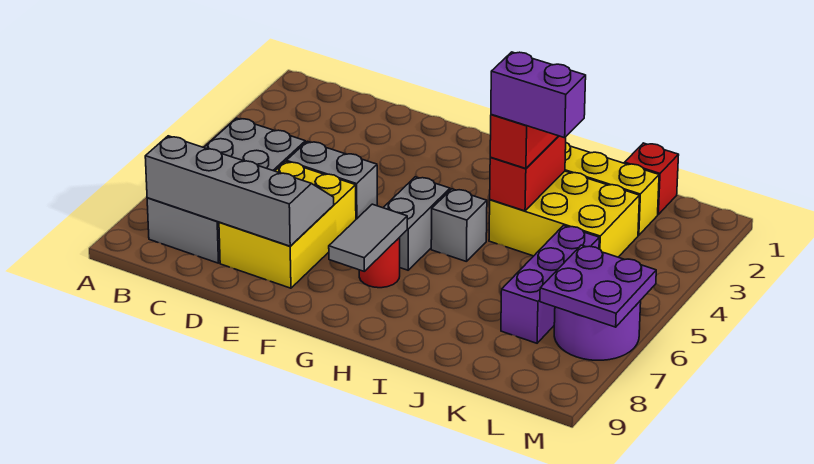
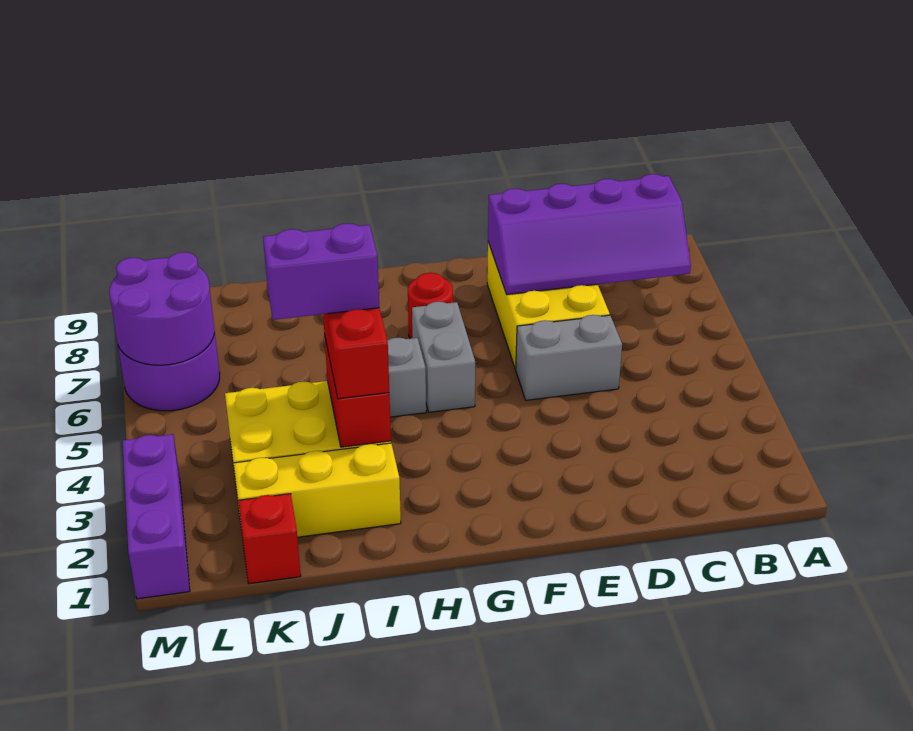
grey brick B5:C8 level 1 -> none
grey slope B7:E8 level 2 top 8 -> purple slope B7:E8 level 2 top 8
grey tile G7:G8 level 2 -> none
purple brick K5:K7 level 1 -> purple brick M1:M3 level 1
purple plate L6:M7 level 2 -> purple round brick L6:M7 level 2

